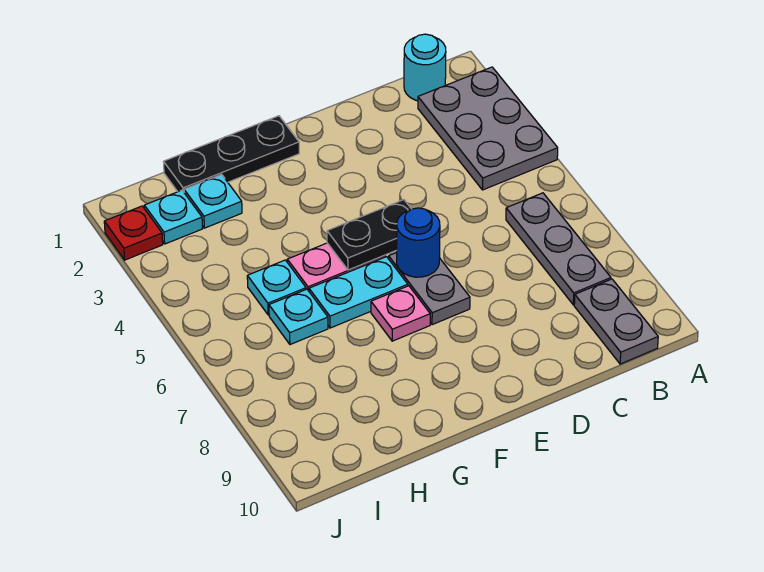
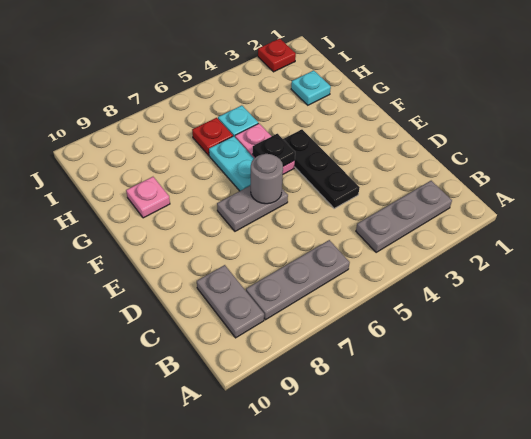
grey plate A2:B4 level 1 -> grey plate B2:B4 level 1
cyan round brick B1 level 1 -> none
grey plate B9:B10 level 1 -> grey plate B9:C9 level 1
black plate E5:F5 level 2 -> black plate F5 level 2
blue round brick E6 level 2 -> grey round brick E6 level 2
black plate F1:H1 level 1 -> black plate D4:F4 level 1
pink plate F7 level 1 -> pink plate G9 level 1
cyan plate H6 level 1 -> red plate H6 level 1
cyan plate I2 level 1 -> none

